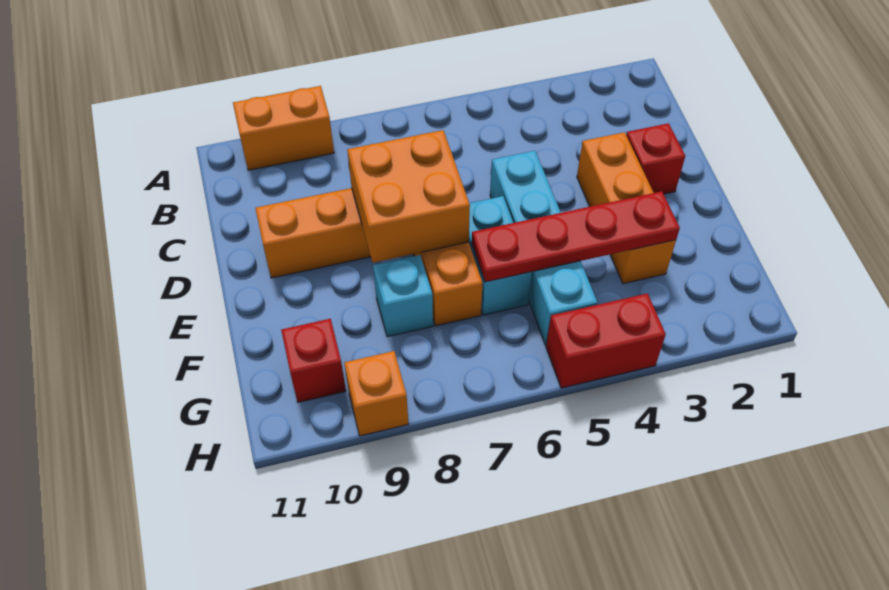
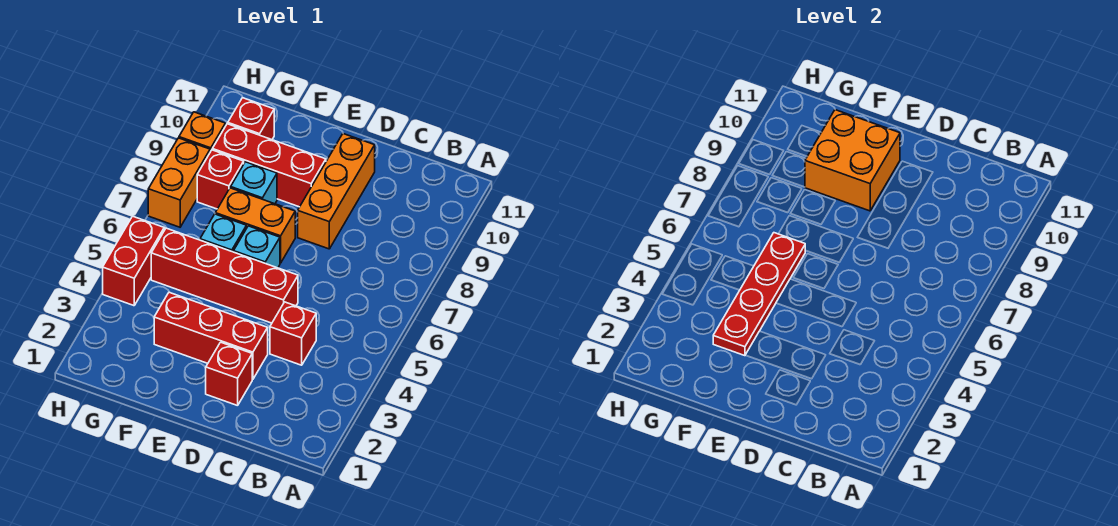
orange brick A9:A10 level 1 -> orange brick H7:H8 level 1
none -> red brick C4 level 1
orange brick D3:F3 level 1 -> red brick D3:F3 level 1
cyan brick D5:G5 level 1 -> red brick D5:G5 level 1
orange brick D7:E8 level 2 -> orange brick E9:F10 level 2
none -> red brick E9:G9 level 1
none -> red brick G8 level 1

